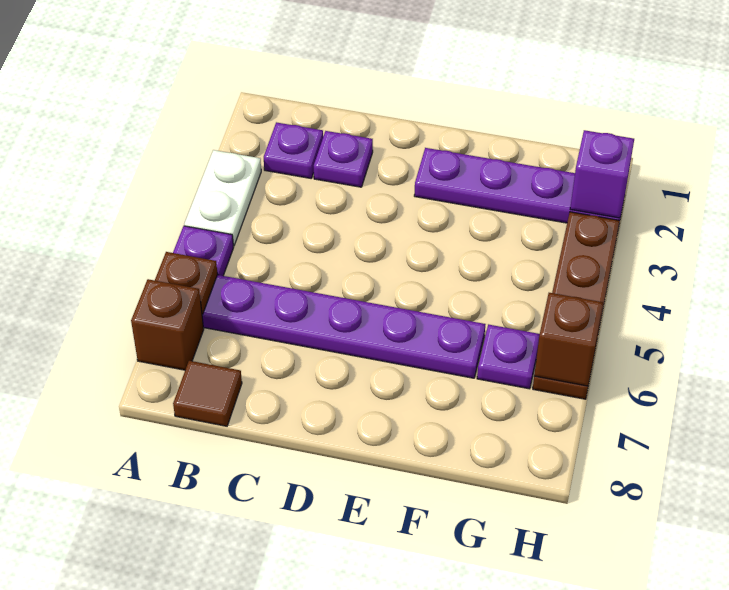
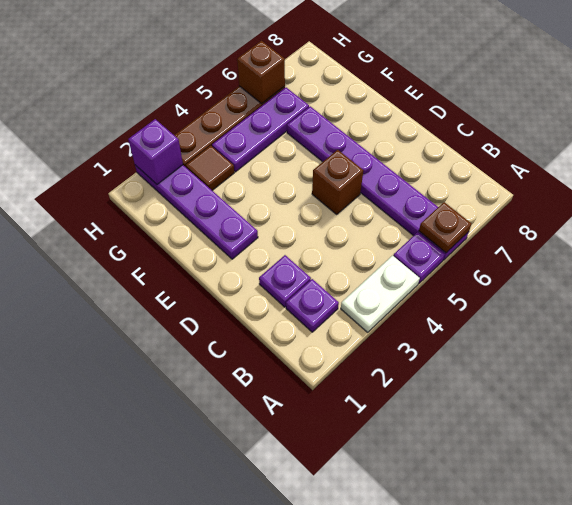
brown brick A7 level 1 -> brown brick D5 level 1
brown tile B8 level 1 -> brown tile G3 level 1
purple plate G6 level 1 -> purple plate G4:G6 level 1

